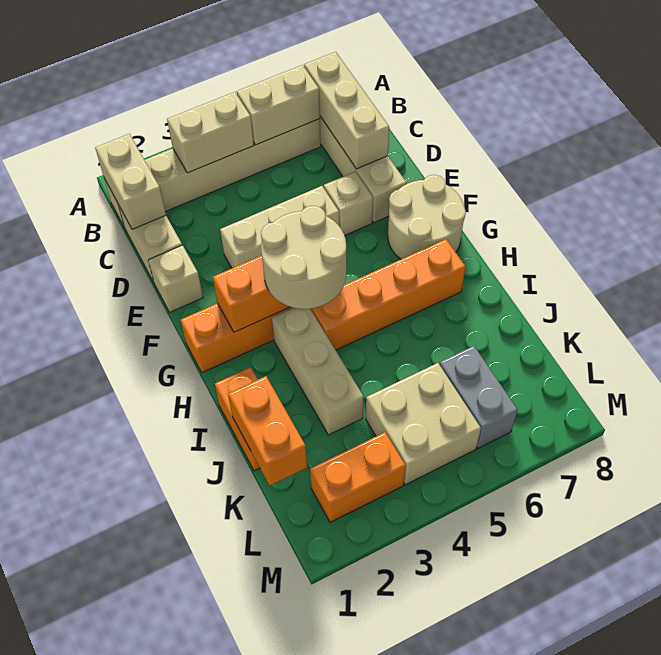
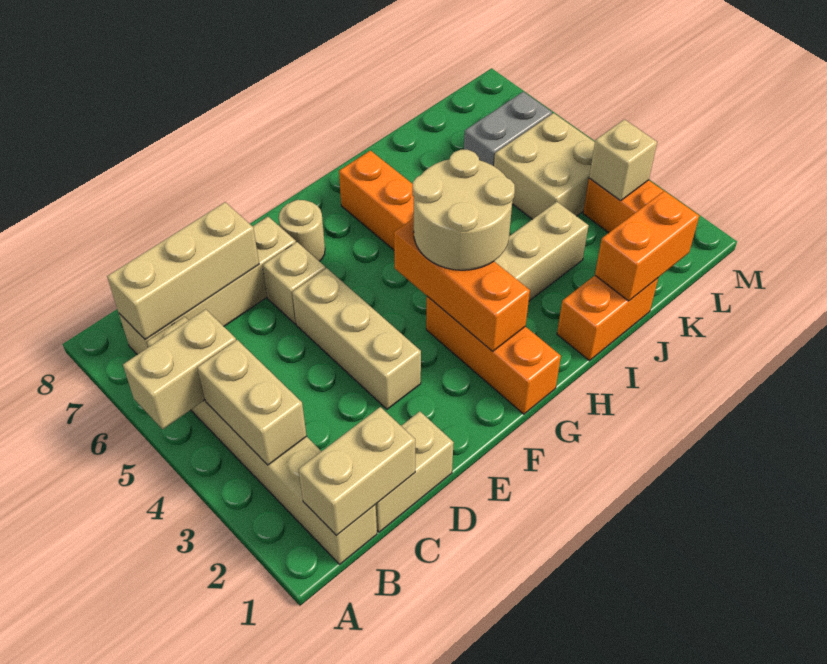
tan brick B5:B6 level 2 -> tan brick A5:B5 level 2
tan brick E1 level 1 -> tan brick L3 level 2
tan round brick F7:G8 level 1 -> tan round brick F7 level 1

